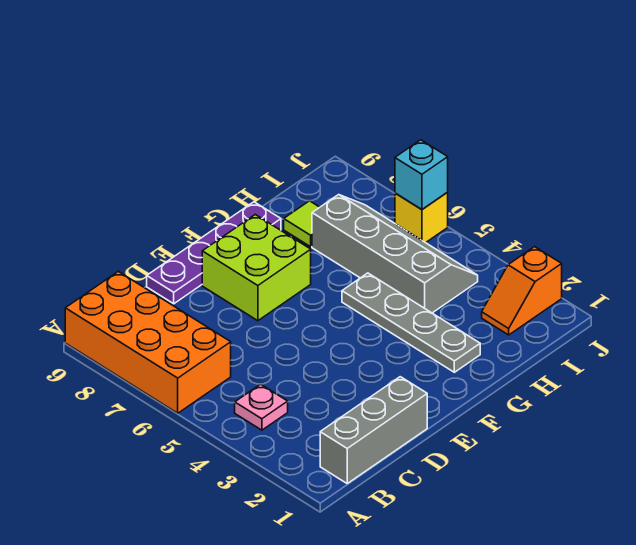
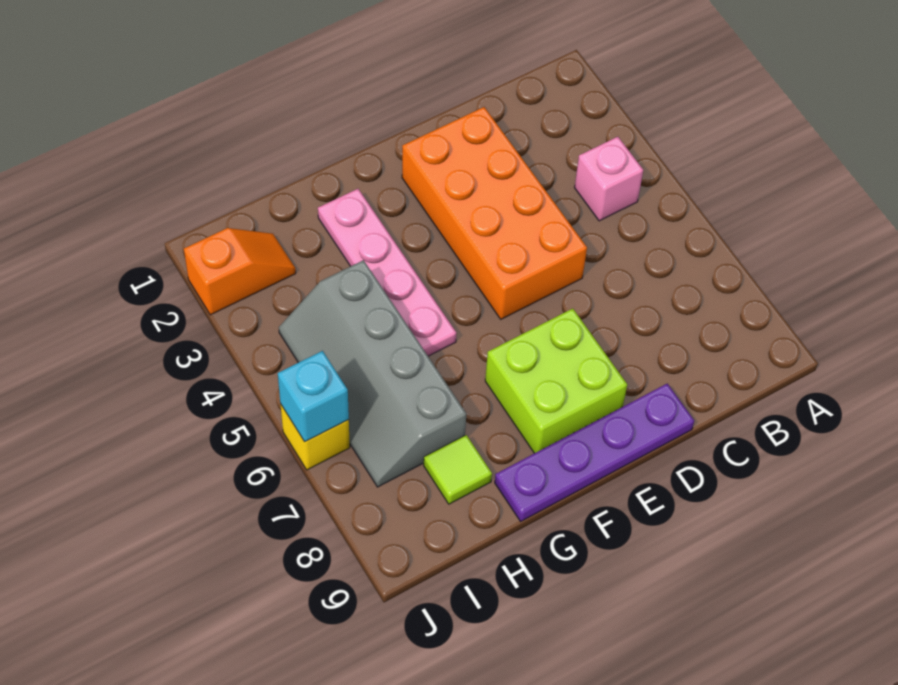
orange brick A6:B9 level 1 -> orange brick D2:E5 level 1
grey brick B1:D1 level 1 -> none
pink plate B4 level 1 -> pink brick B4 level 1
grey plate G2:G5 level 1 -> pink plate G2:G5 level 1

